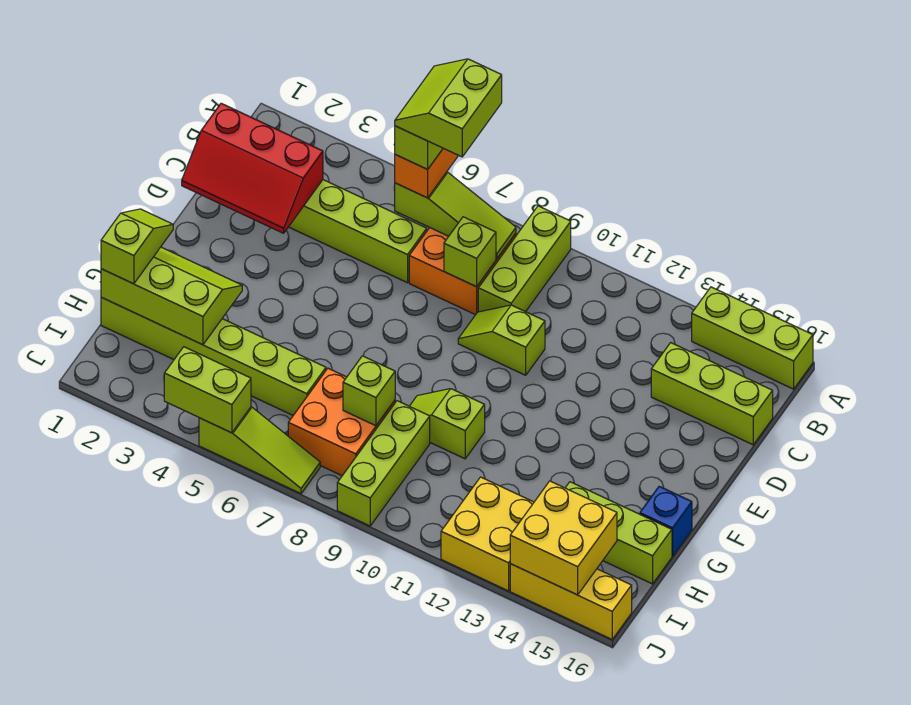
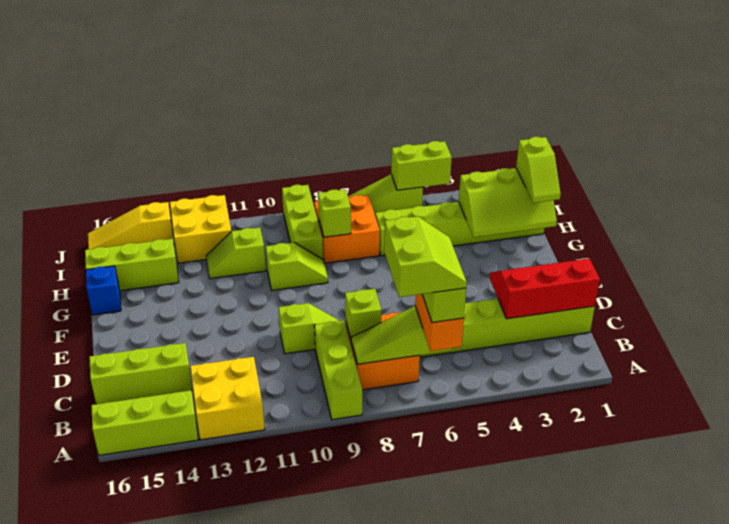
none -> lime slope H11:H12 level 1 top 11
yellow brick I14:J15 level 2 -> yellow brick A12:B13 level 1
yellow brick J14:J16 level 1 -> yellow slope J14:J16 level 1 top 14

